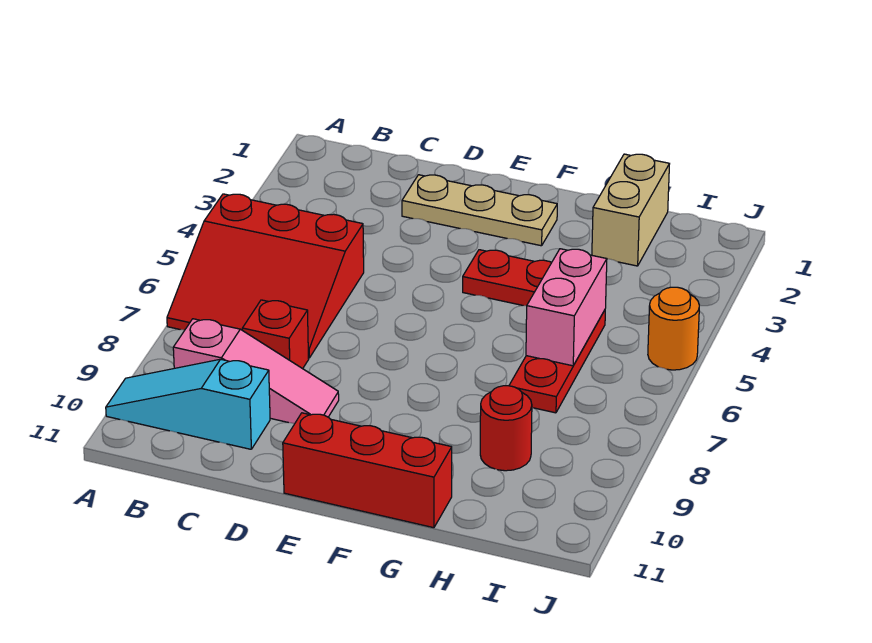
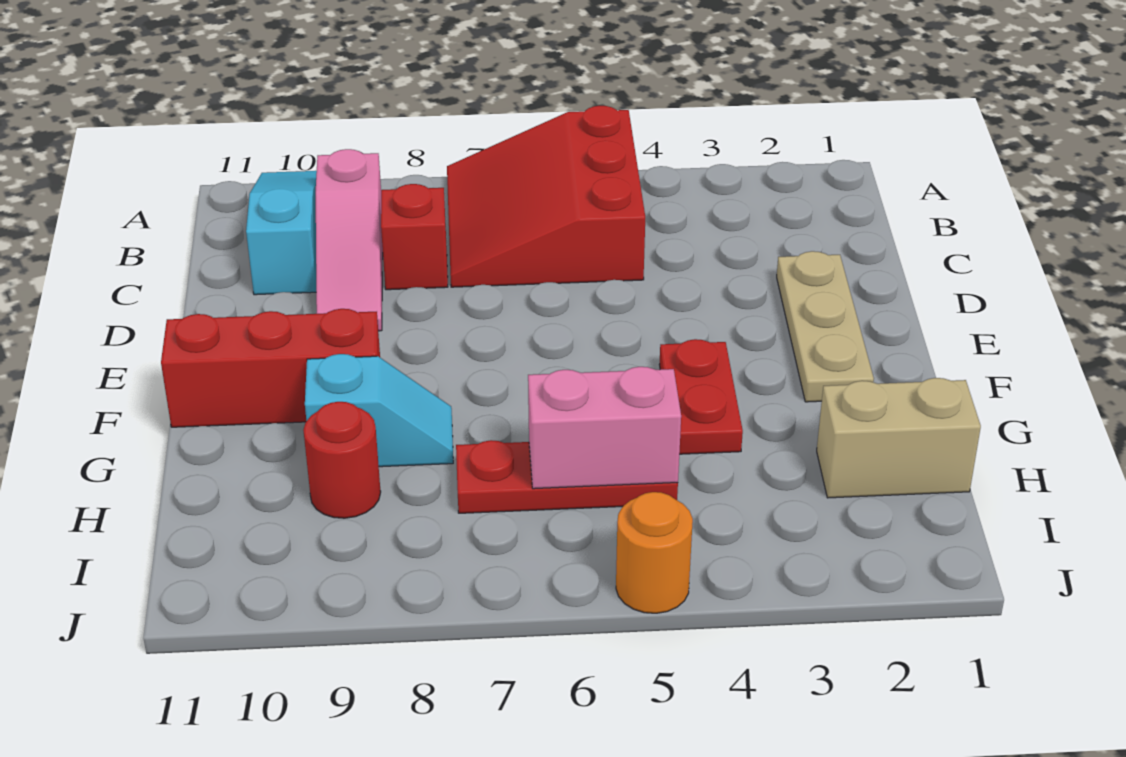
red brick E11:G11 level 1 -> red brick F9:F11 level 1
none -> cyan slope G8:G9 level 1 top 9

